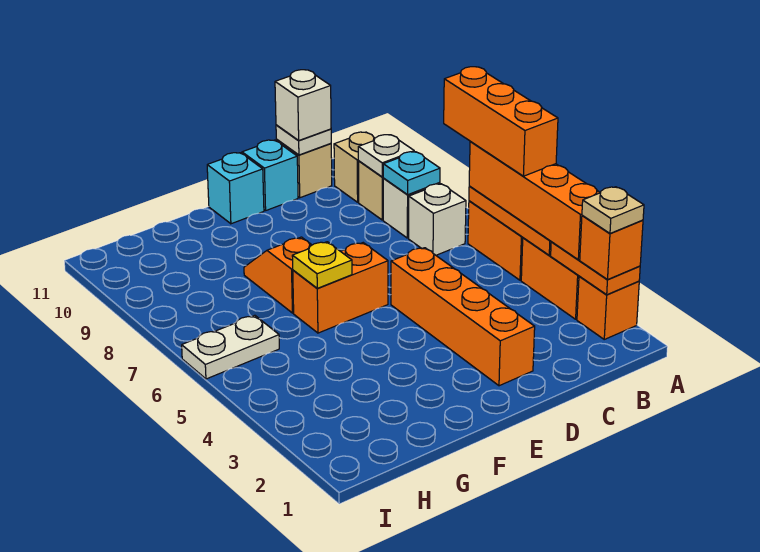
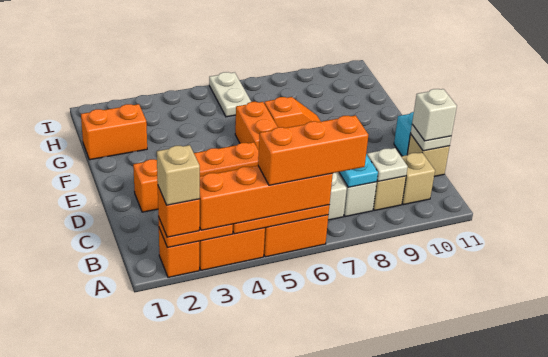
tan plate A2 level 4 -> tan brick A2 level 4
cyan brick E11 level 1 -> none
yellow plate F6 level 2 -> none
none -> orange brick G1:G2 level 1

